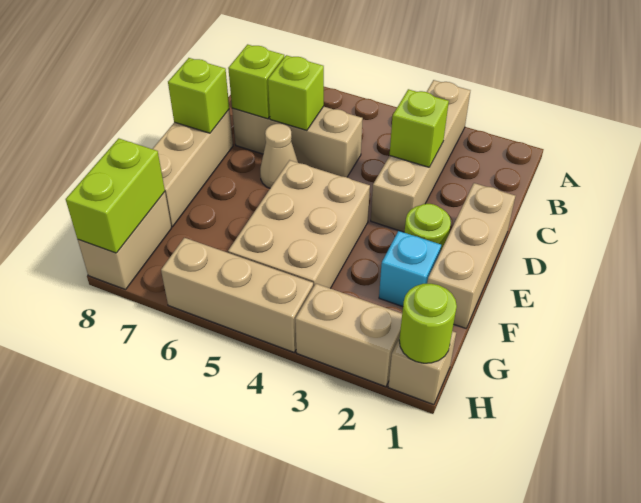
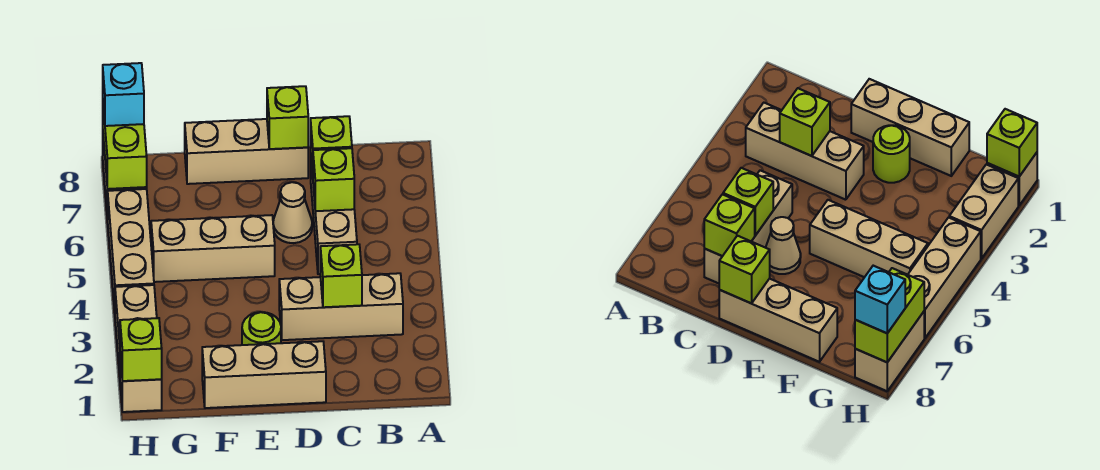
tan brick A3:D3 level 1 -> tan brick B3:D3 level 1
tan brick E4:G5 level 1 -> tan brick E5:G5 level 1
cyan brick F2 level 1 -> cyan brick H8 level 3
tan brick G8:H8 level 1 -> tan brick H7:H8 level 1
lime brick G8:H8 level 2 -> lime brick H7:H8 level 2
lime round brick H1 level 2 -> lime brick H1 level 2

